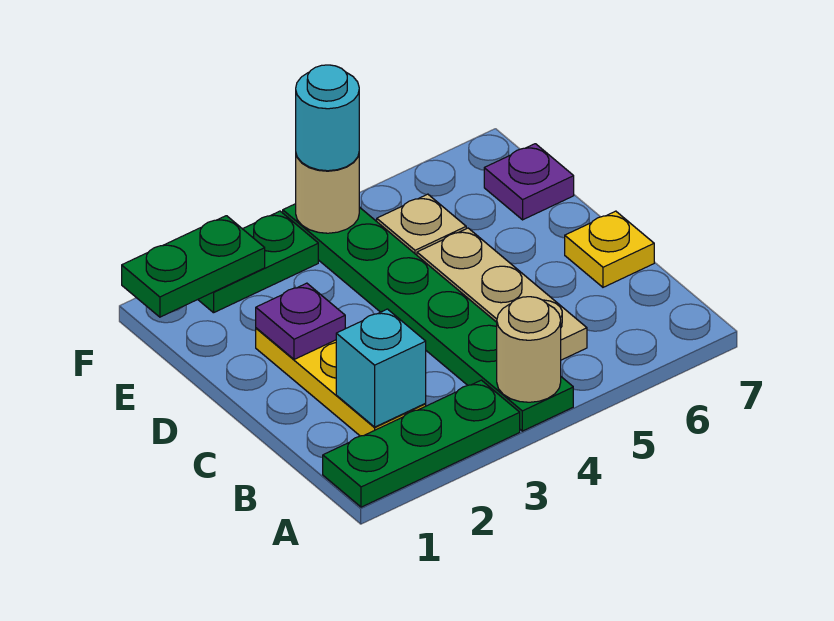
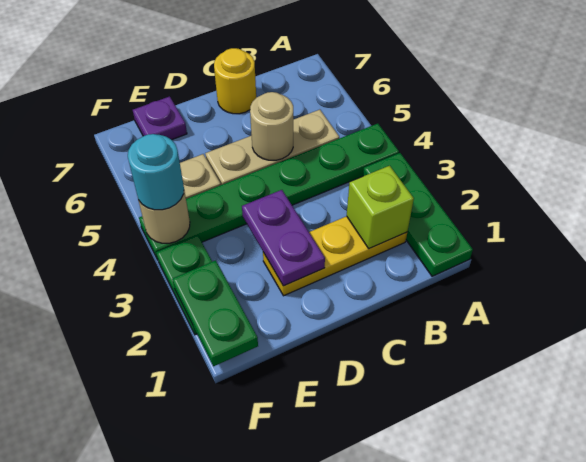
tan round brick A4 level 2 -> tan round brick C5 level 2
cyan brick B2 level 2 -> lime brick B2 level 2
yellow plate C7 level 1 -> yellow round brick C7 level 1
purple plate D2 level 2 -> purple plate D2:D3 level 2

